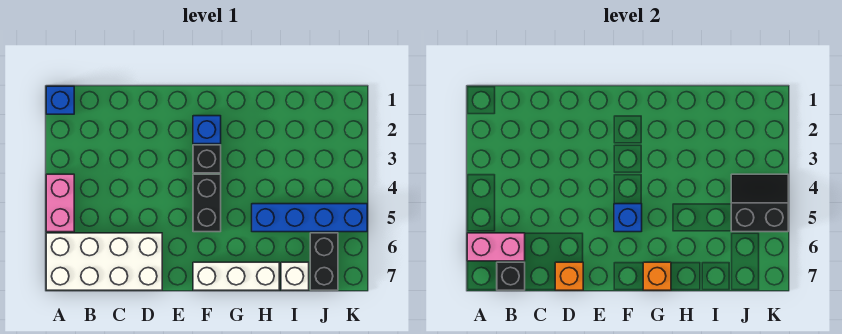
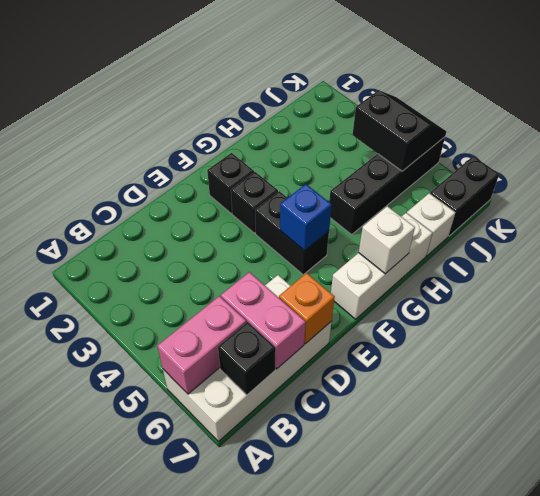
blue brick A1 level 1 -> none
pink brick A4:A5 level 1 -> pink brick C6:C7 level 2
blue brick F2 level 1 -> black brick F2 level 1
orange brick G7 level 2 -> white brick G7 level 2
blue brick H5:K5 level 1 -> black brick H5:K5 level 1
black slope J4:K5 level 2 top 5 -> black slope J4:K5 level 2 top J
black brick J6:J7 level 1 -> black brick J7:K7 level 1

